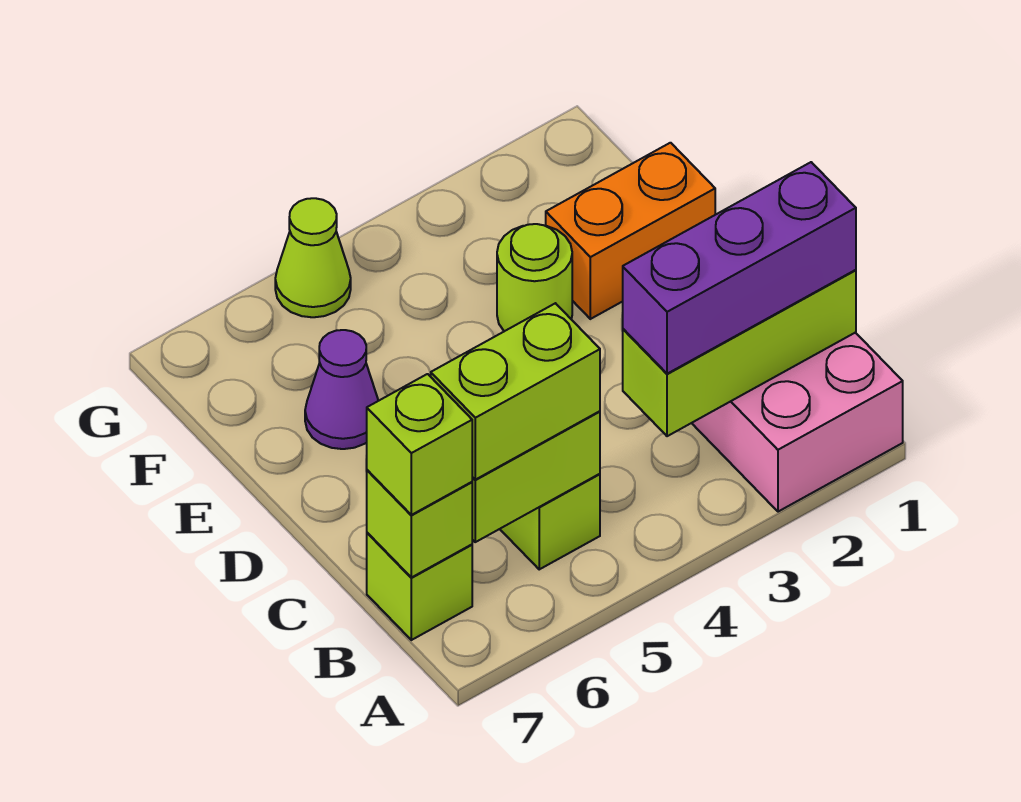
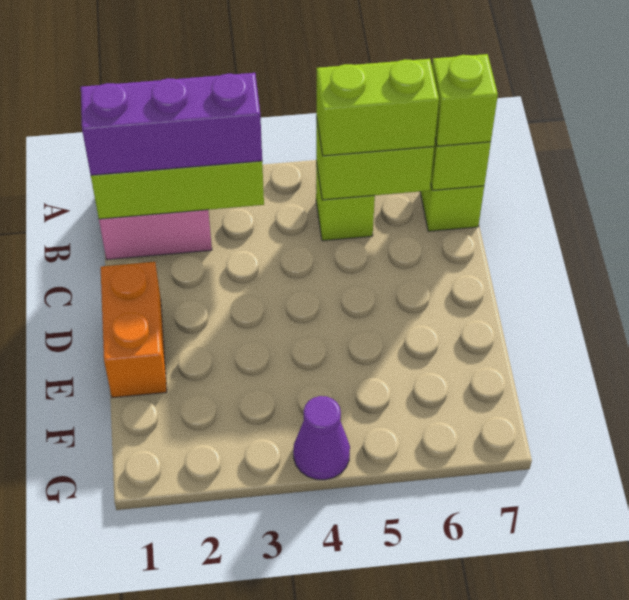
orange brick E1:E2 level 1 -> orange brick D1:E1 level 1
lime round brick E3 level 1 -> none
purple cone E6 level 1 -> purple cone G4 level 1
lime cone G5 level 1 -> none

